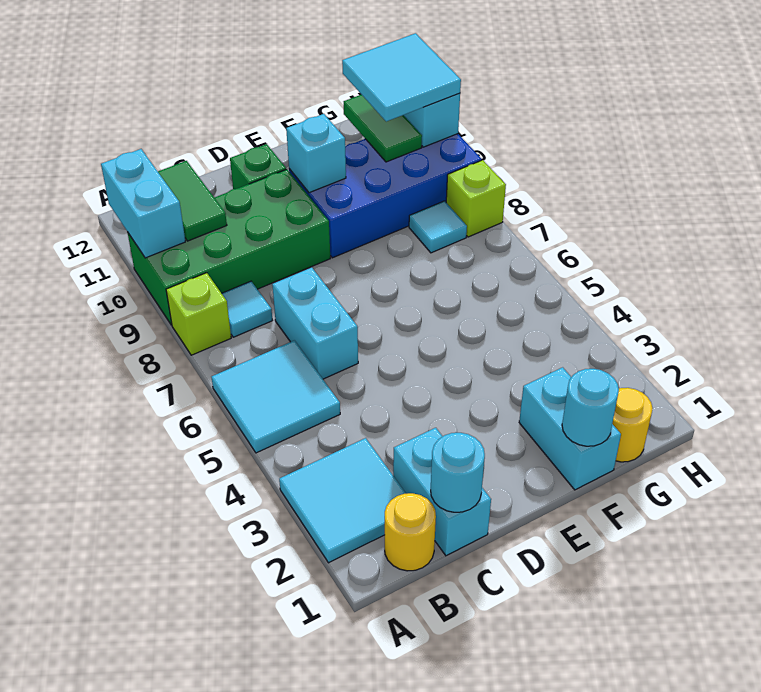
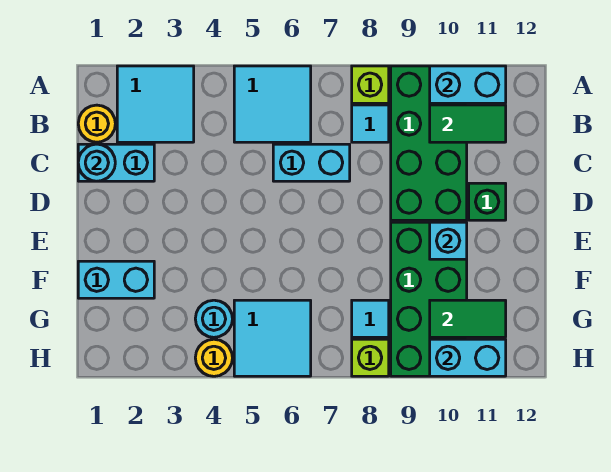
blue brick E9:H10 level 1 -> green brick E9:H10 level 1
cyan round brick F1 level 2 -> cyan round brick G4 level 1
yellow round brick G1 level 1 -> yellow round brick H4 level 1
cyan tile G10:H11 level 3 -> cyan tile G5:H6 level 1

